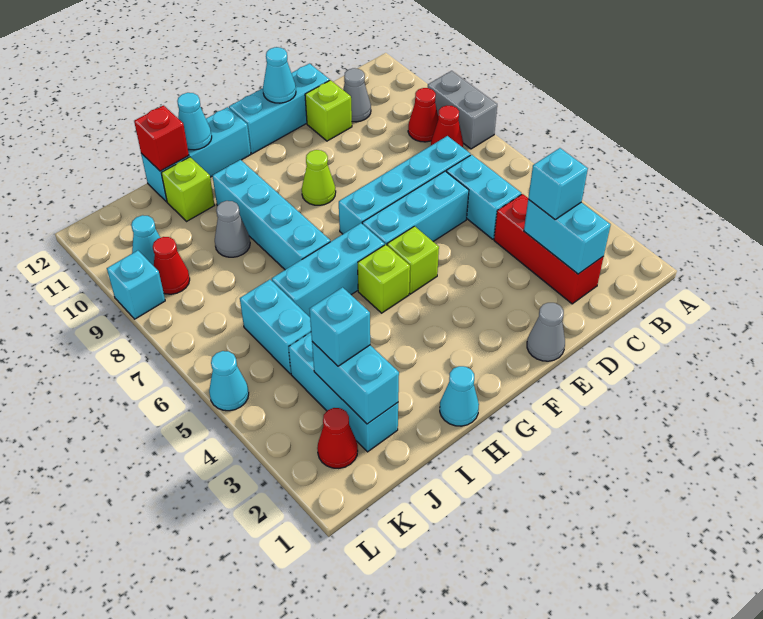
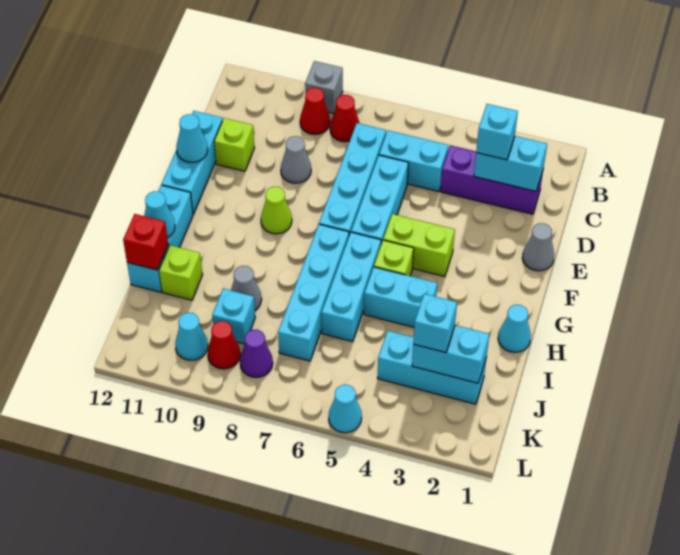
grey brick A8:A9 level 1 -> grey brick A9 level 1
red brick C2:C4 level 1 -> purple brick C2:C4 level 1
grey cone C11 level 1 -> grey cone D9 level 1
lime brick F5 level 1 -> lime brick F4:F5 level 1
cyan brick H7:H10 level 1 -> cyan brick G7:J7 level 1
cyan brick J5:J6 level 1 -> cyan brick H4:H5 level 1
red cone K2 level 1 -> none
none -> purple cone K8 level 1
cyan brick L9 level 1 -> cyan brick J9 level 1

